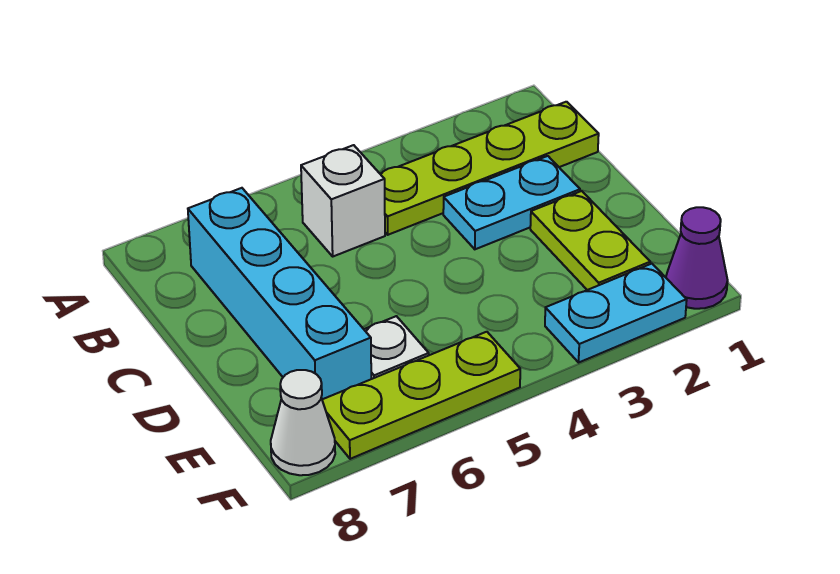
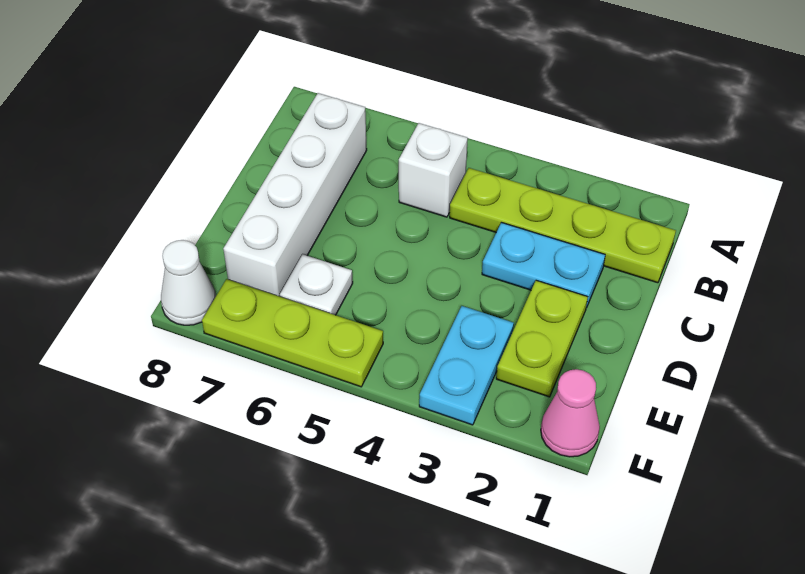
cyan brick B7:E7 level 1 -> white brick B7:E7 level 1
purple cone F1 level 1 -> pink cone F1 level 1
cyan plate F2:F3 level 1 -> cyan plate E3:F3 level 1

